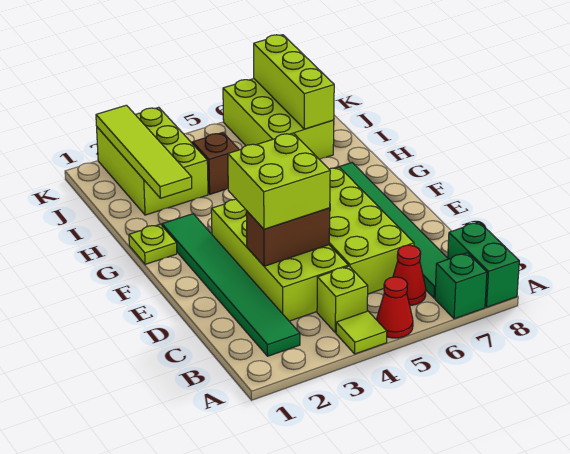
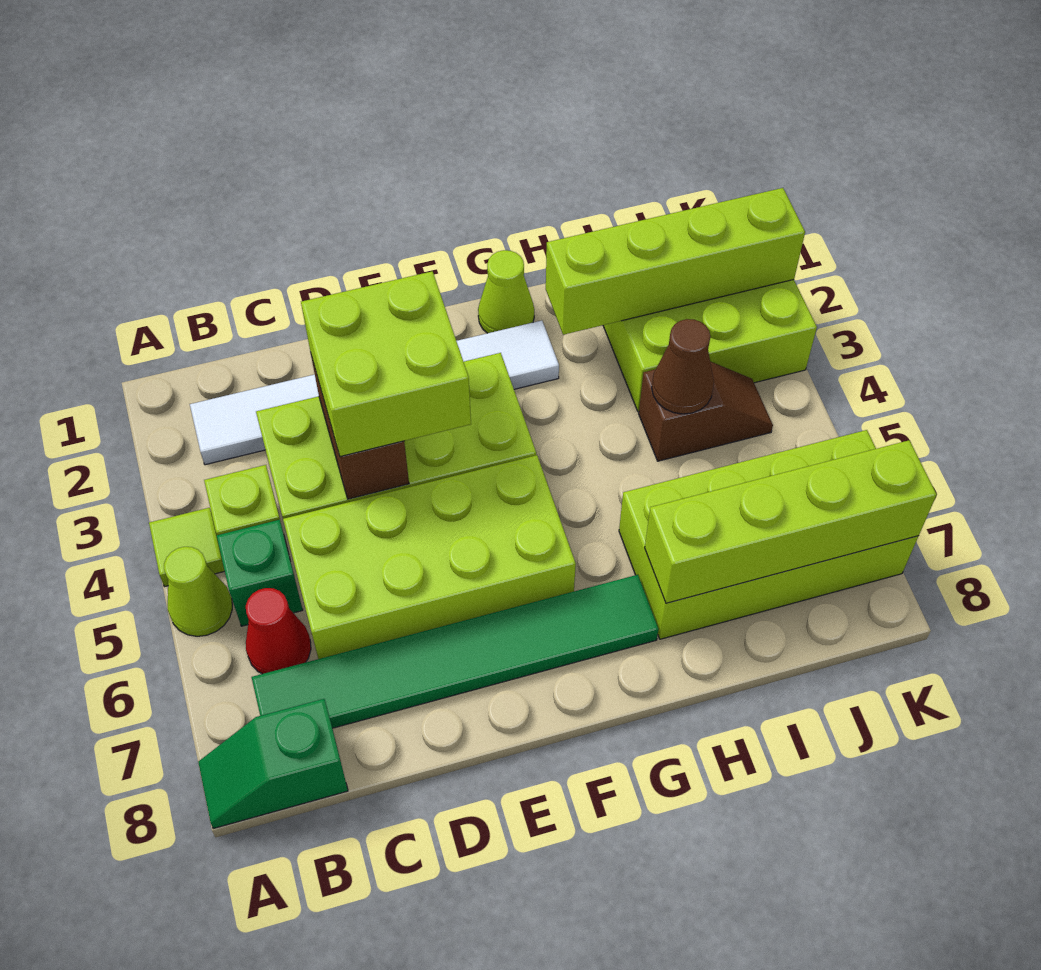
red cone A5 level 1 -> lime cone A5 level 1
green brick A7 level 1 -> green brick B5 level 1
green brick A8:B8 level 1 -> green slope A8:B8 level 1 top B
green tile B2:G2 level 1 -> white tile B2:G2 level 1
lime plate G1 level 1 -> lime cone G1 level 1
lime tile H2:K2 level 2 -> lime brick H2:K2 level 2
none -> brown cone I4 level 2
lime brick I6:K7 level 1 -> lime brick H6:K7 level 1
lime brick I7:K7 level 2 -> lime brick H7:K7 level 2

